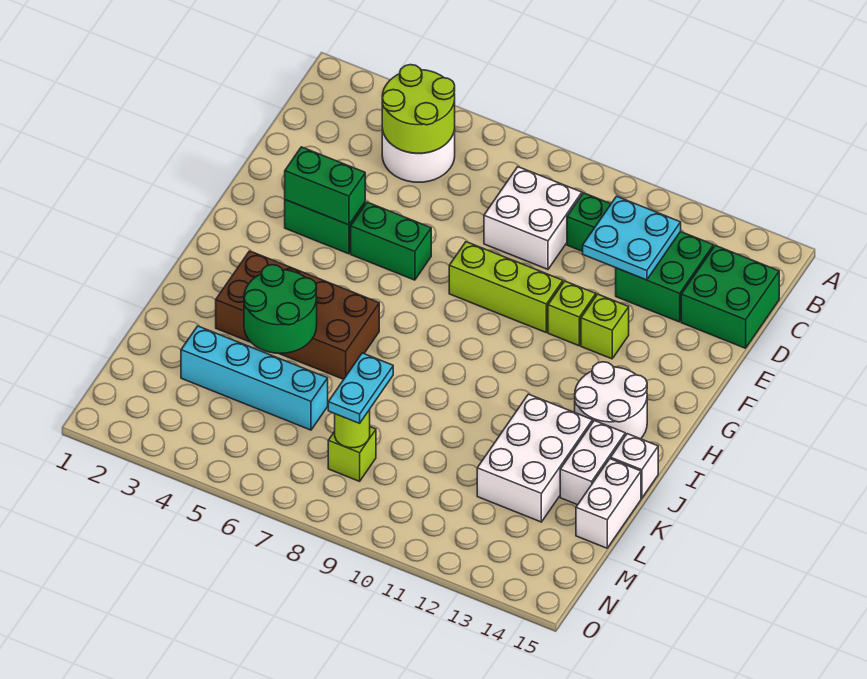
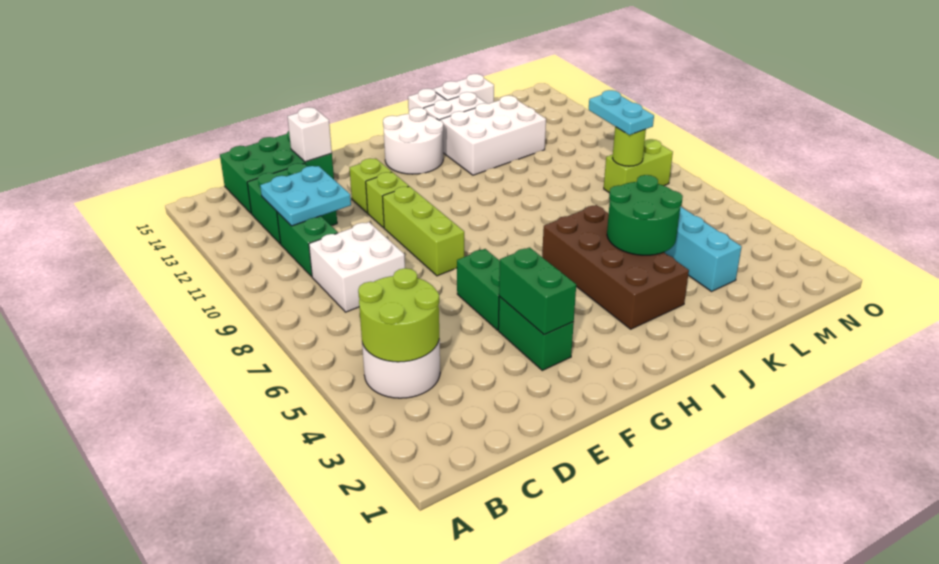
green brick C14:D15 level 1 -> green brick C14:E15 level 1
none -> white brick E14 level 2
cyan plate L8:M8 level 3 -> cyan plate M8:M9 level 3
lime brick M8 level 1 -> lime brick M8:N8 level 1

